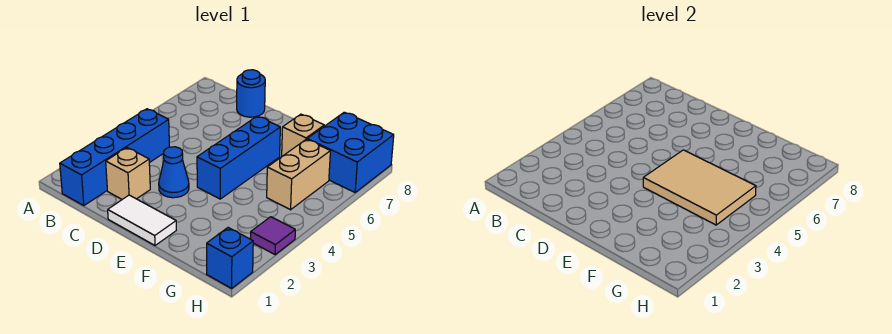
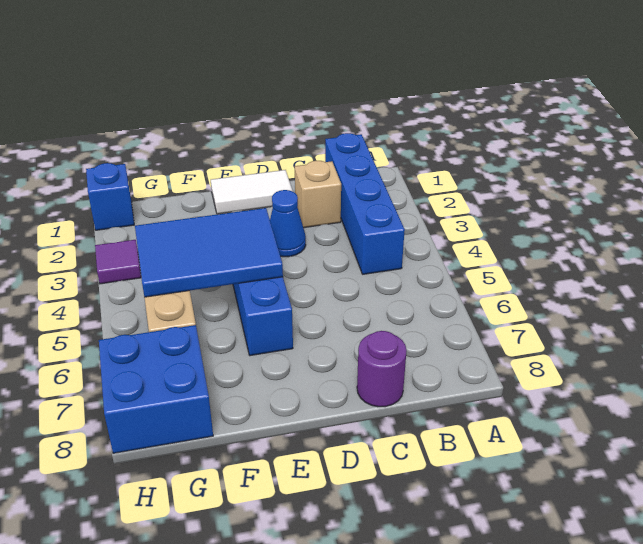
blue round brick C8 level 1 -> purple round brick C8 level 1
tan tile E4:G5 level 2 -> blue tile E4:G5 level 2
tan brick F7 level 1 -> none

